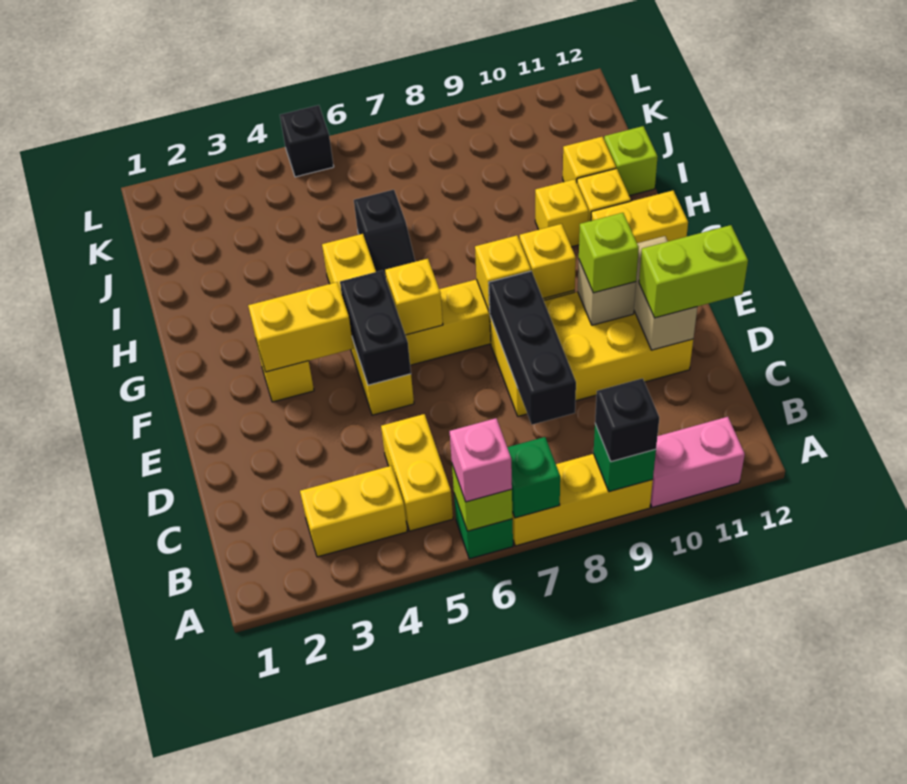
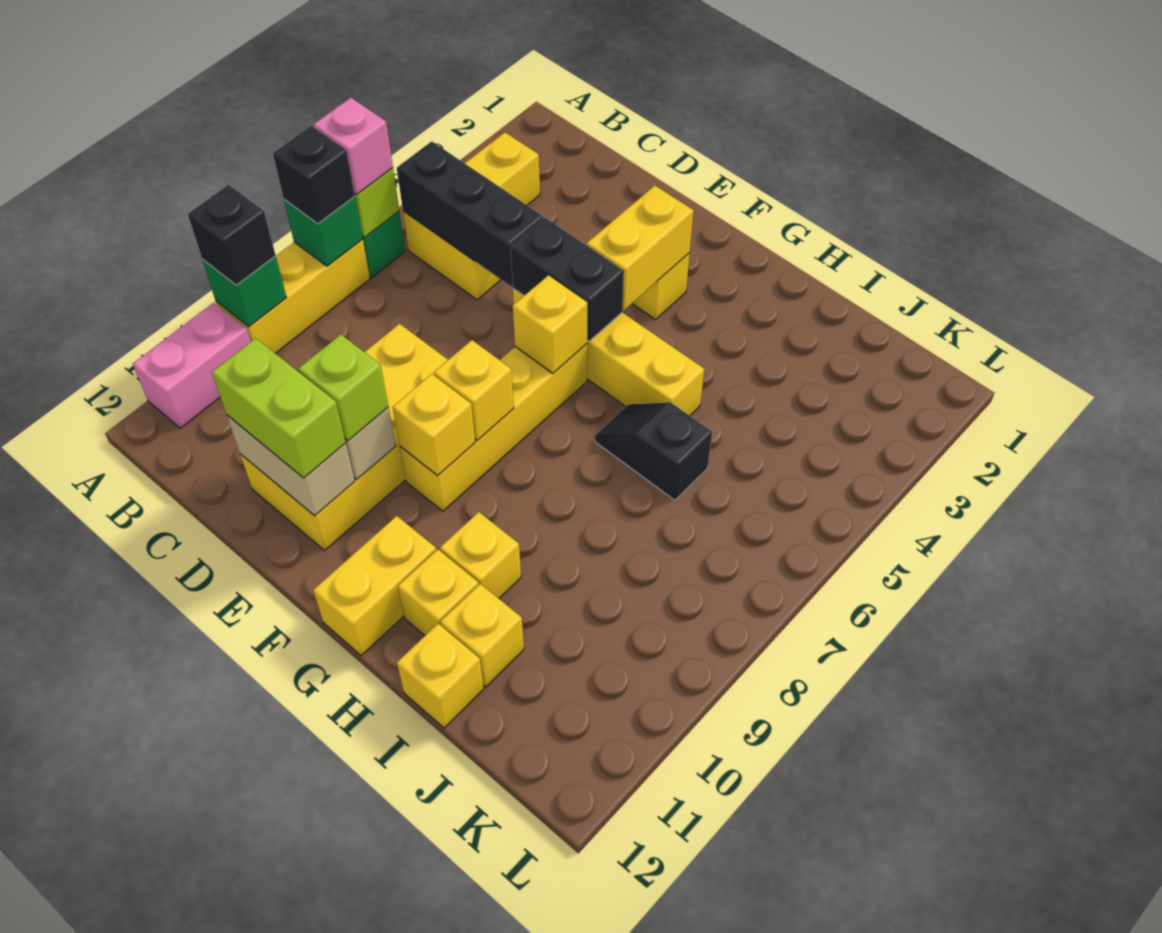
black brick C8:E8 level 2 -> black brick B5:D5 level 2
lime brick D11:D12 level 3 -> lime brick D11:E11 level 3
lime brick I12 level 1 -> yellow brick I12 level 1
black brick L5 level 1 -> black brick A7 level 3

